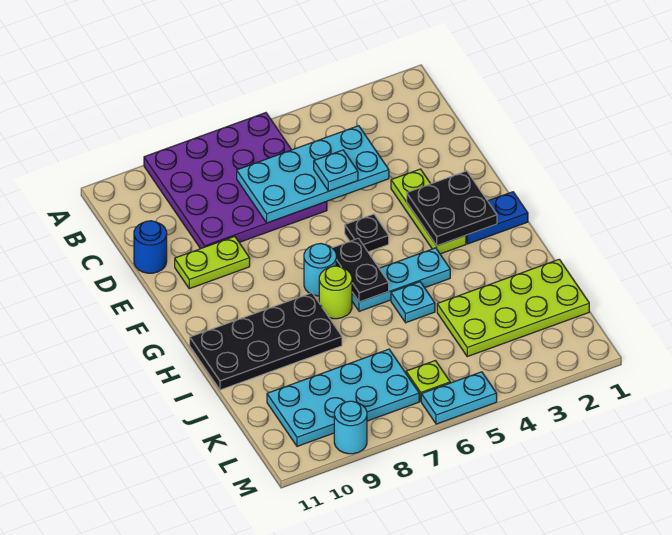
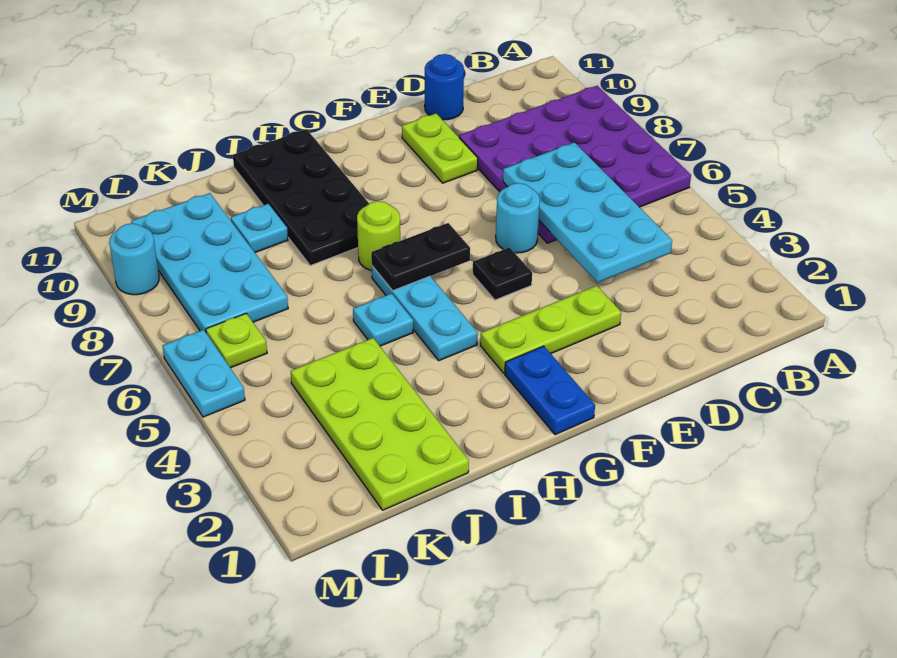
cyan plate D5 level 3 -> cyan plate J9 level 1
black plate F2:G3 level 2 -> none
cyan round brick G7 level 1 -> cyan round brick E6 level 1

